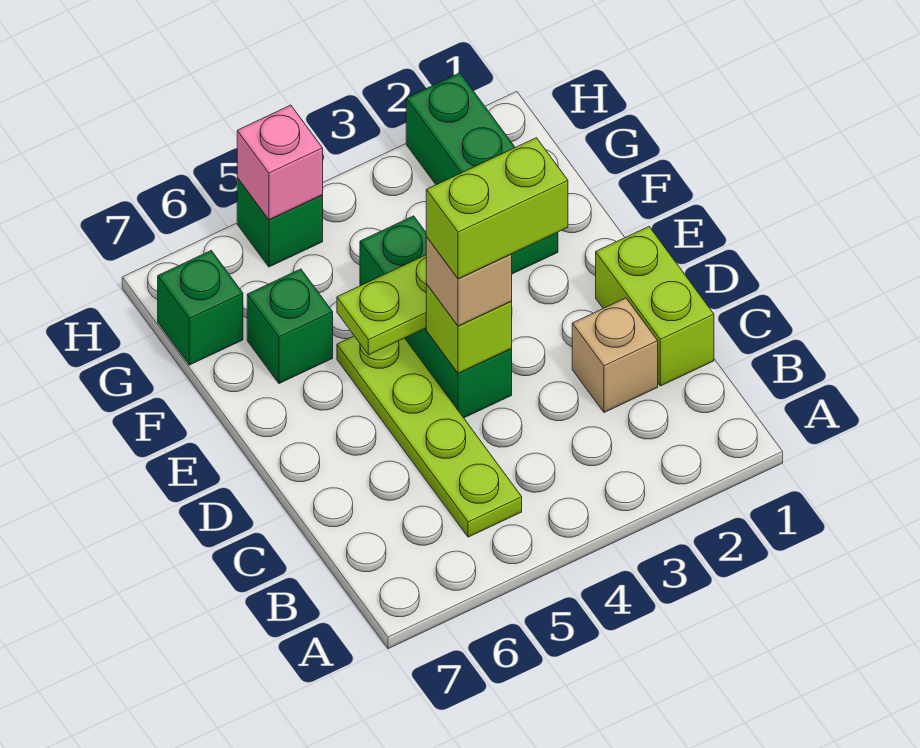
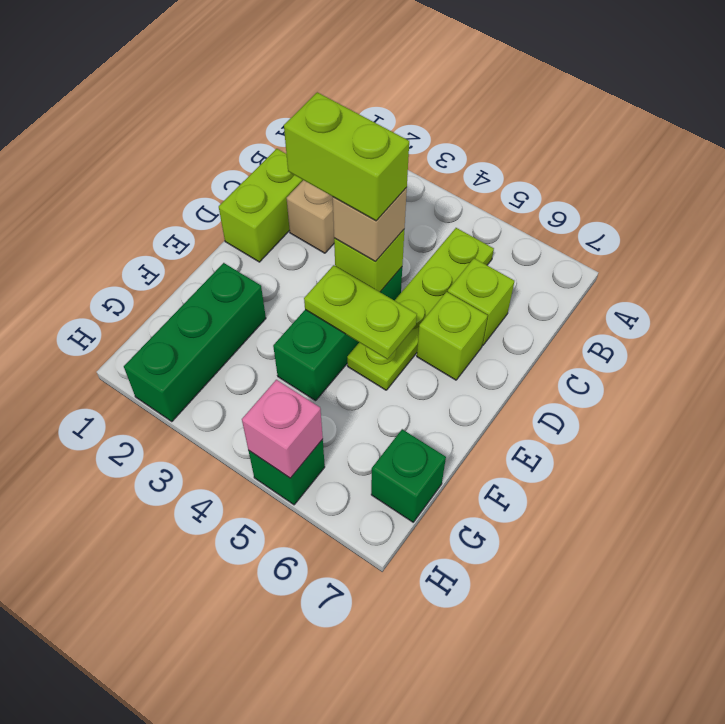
none -> lime brick C6 level 1
none -> lime brick D6 level 1
green brick F6 level 1 -> none

